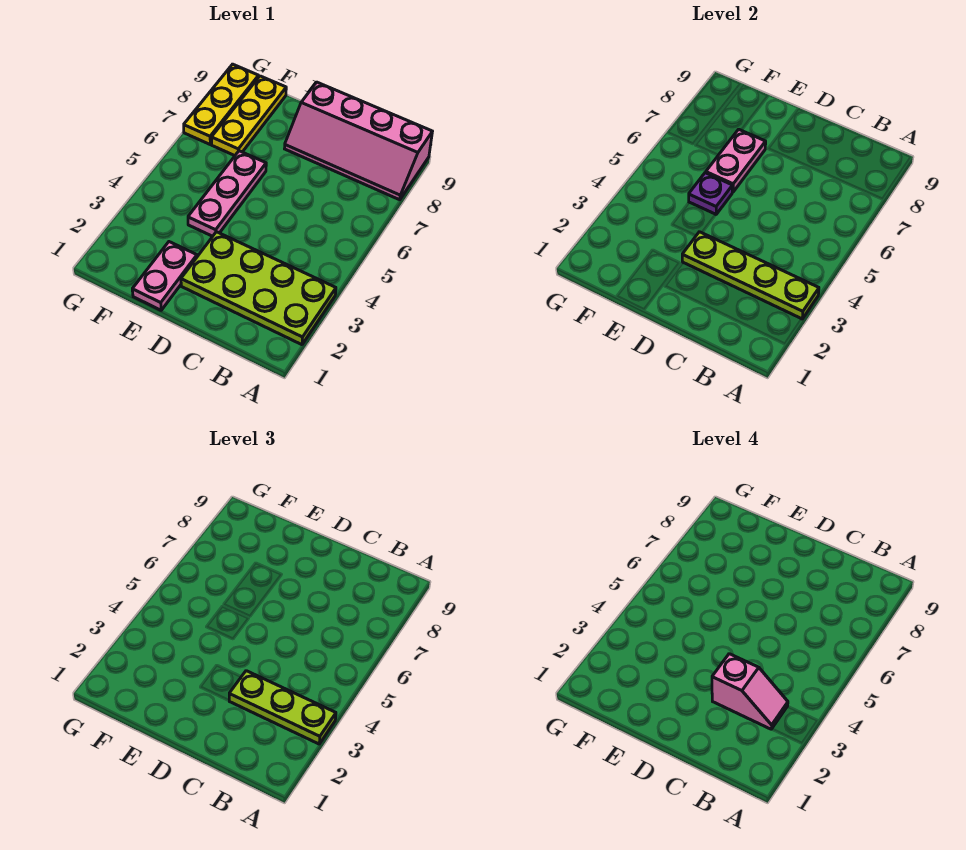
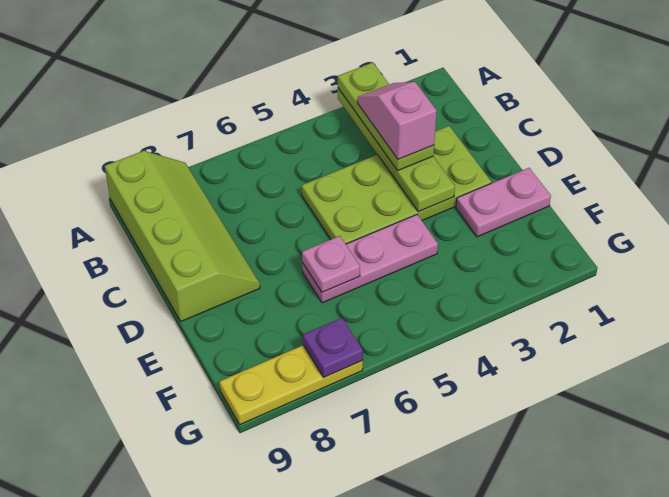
lime plate A2:D3 level 1 -> lime plate C2:D5 level 1
pink slope A8:D9 level 1 top 9 -> lime slope A8:D9 level 1 top 9
purple plate E5 level 2 -> purple plate G7 level 2
pink plate E6:E7 level 2 -> pink plate E6 level 2
yellow plate F7:F9 level 1 -> none

